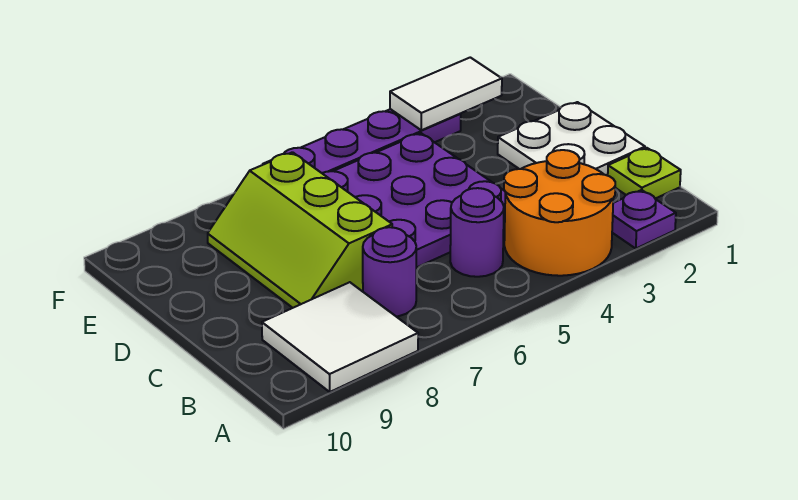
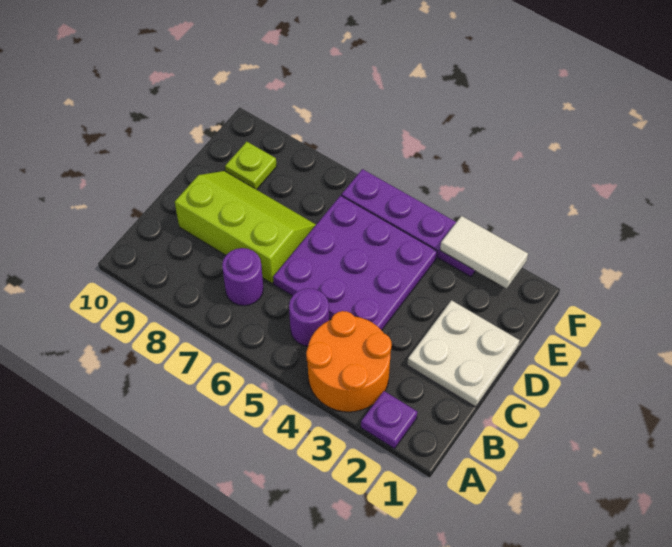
white tile A8:B9 level 1 -> none
lime plate B1 level 1 -> lime plate E9 level 1
lime slope C7:E8 level 1 top 7 -> lime slope C7:D9 level 1 top C

